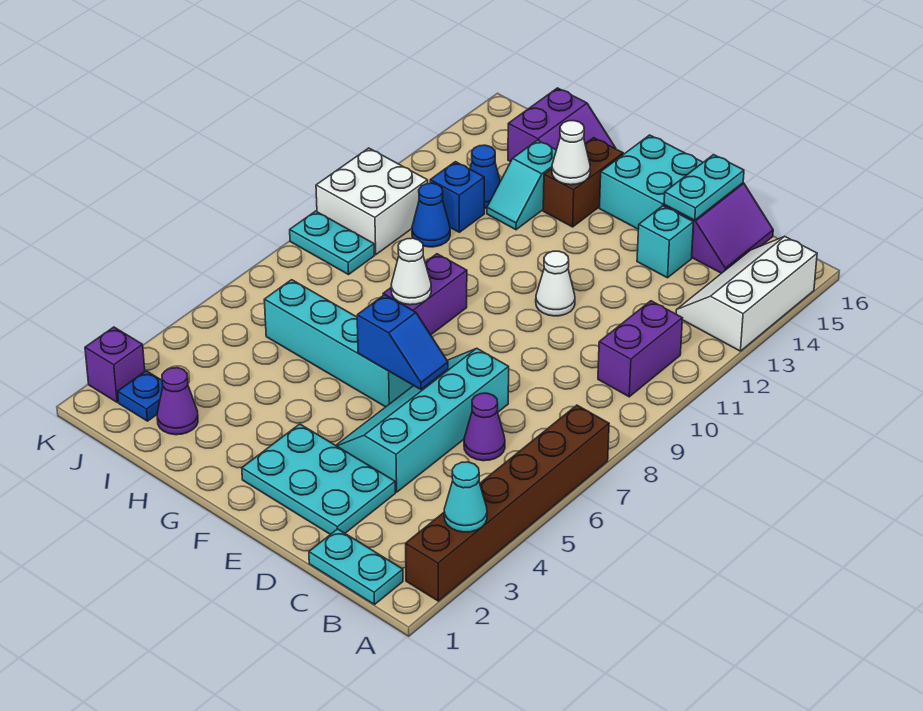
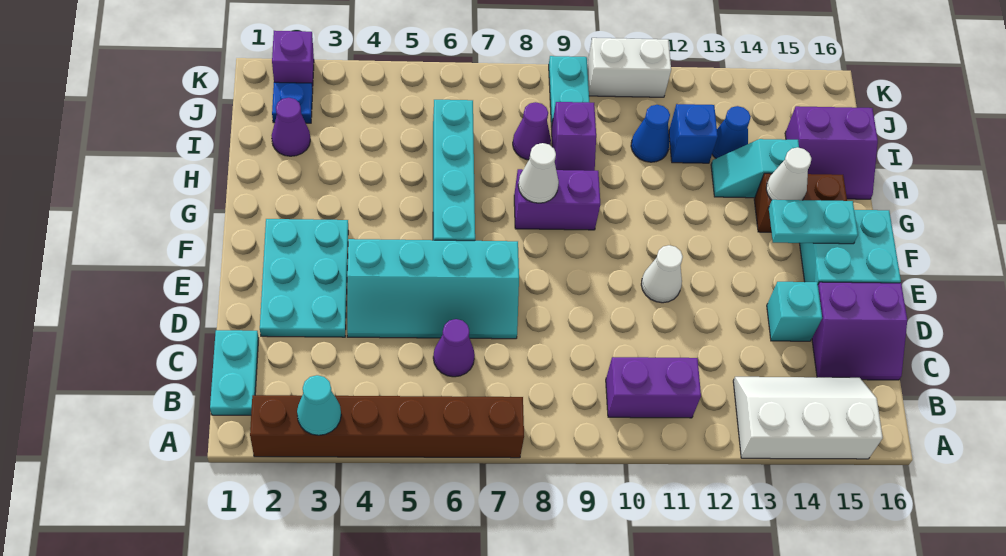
cyan slope D4:E7 level 1 top D -> cyan slope D4:E7 level 1 top E
cyan plate D15:D16 level 2 -> cyan plate F14:F15 level 2
blue slope E6:F6 level 2 top F -> none
none -> purple slope H9:I9 level 1 top I
none -> purple cone I8 level 1
white brick J10:K11 level 1 -> white brick K10:K11 level 1

